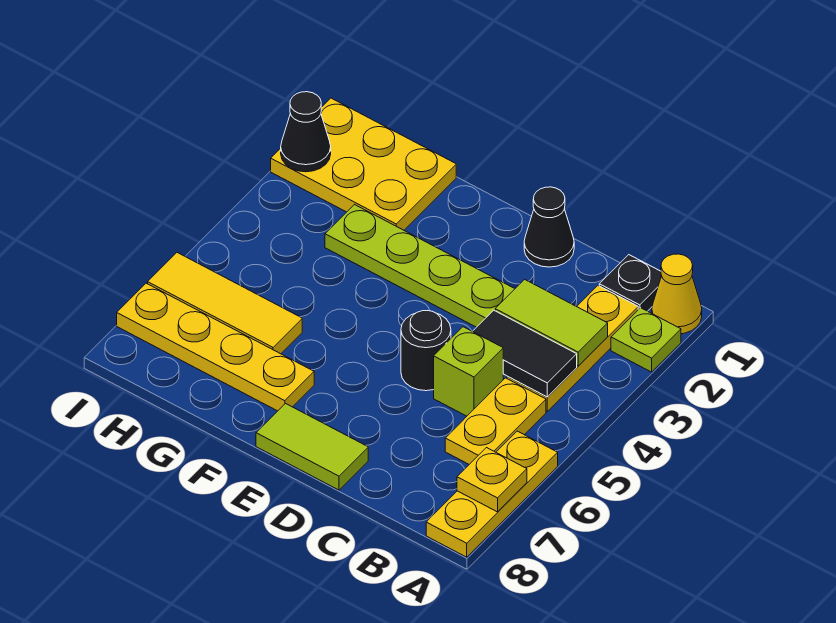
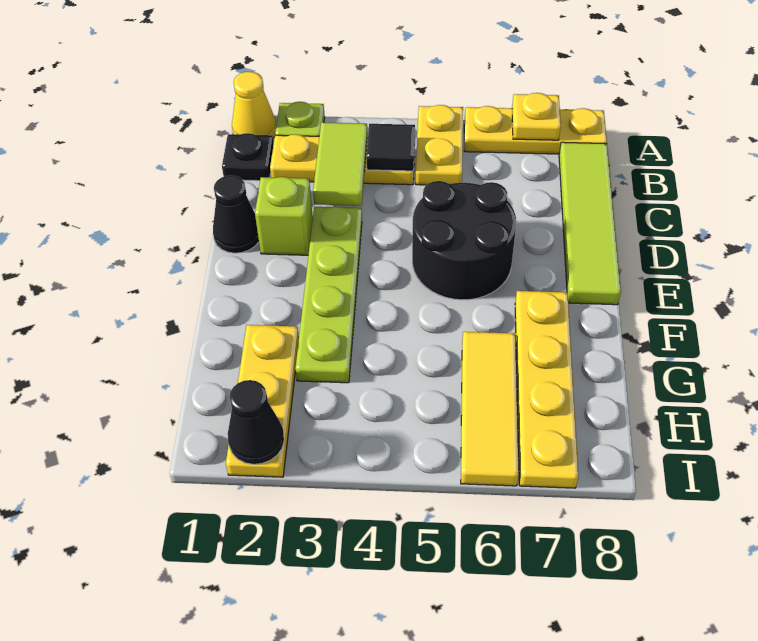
black tile B4:C4 level 2 -> black tile B4 level 2
yellow plate B5:B6 level 1 -> yellow plate A5:B5 level 1
lime brick C5 level 1 -> lime brick D2 level 1
black round brick D5 level 1 -> black round brick D5:E6 level 1
lime tile D8:E8 level 1 -> lime tile B8:E8 level 1
yellow plate G1:I2 level 1 -> yellow plate G2:I2 level 1

